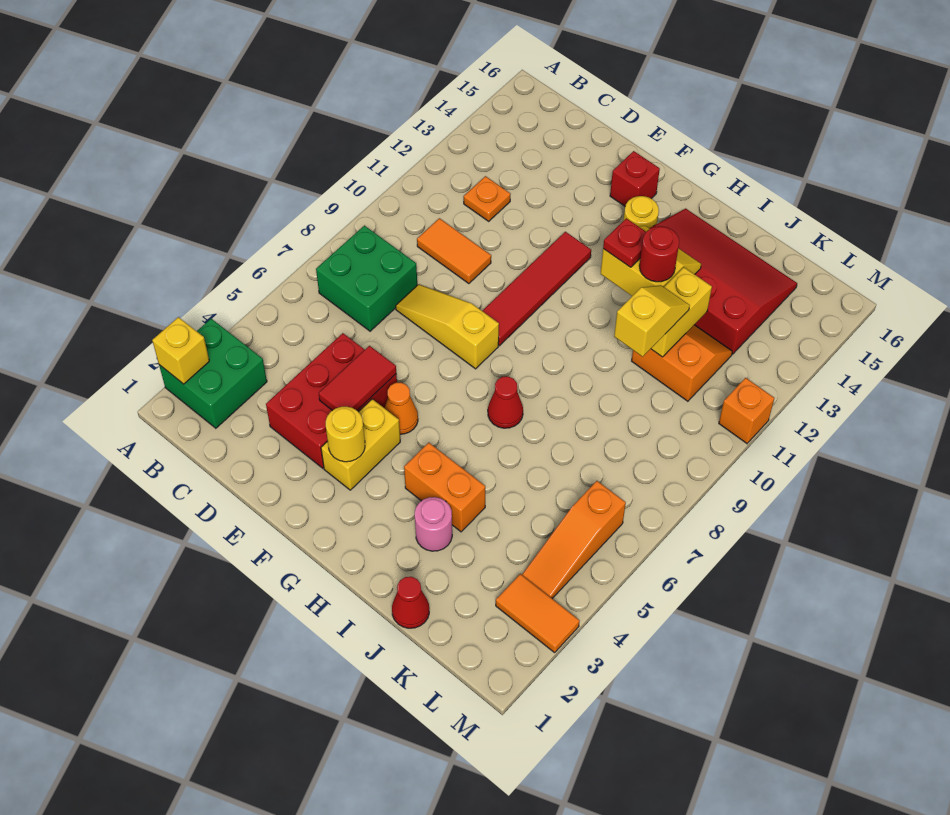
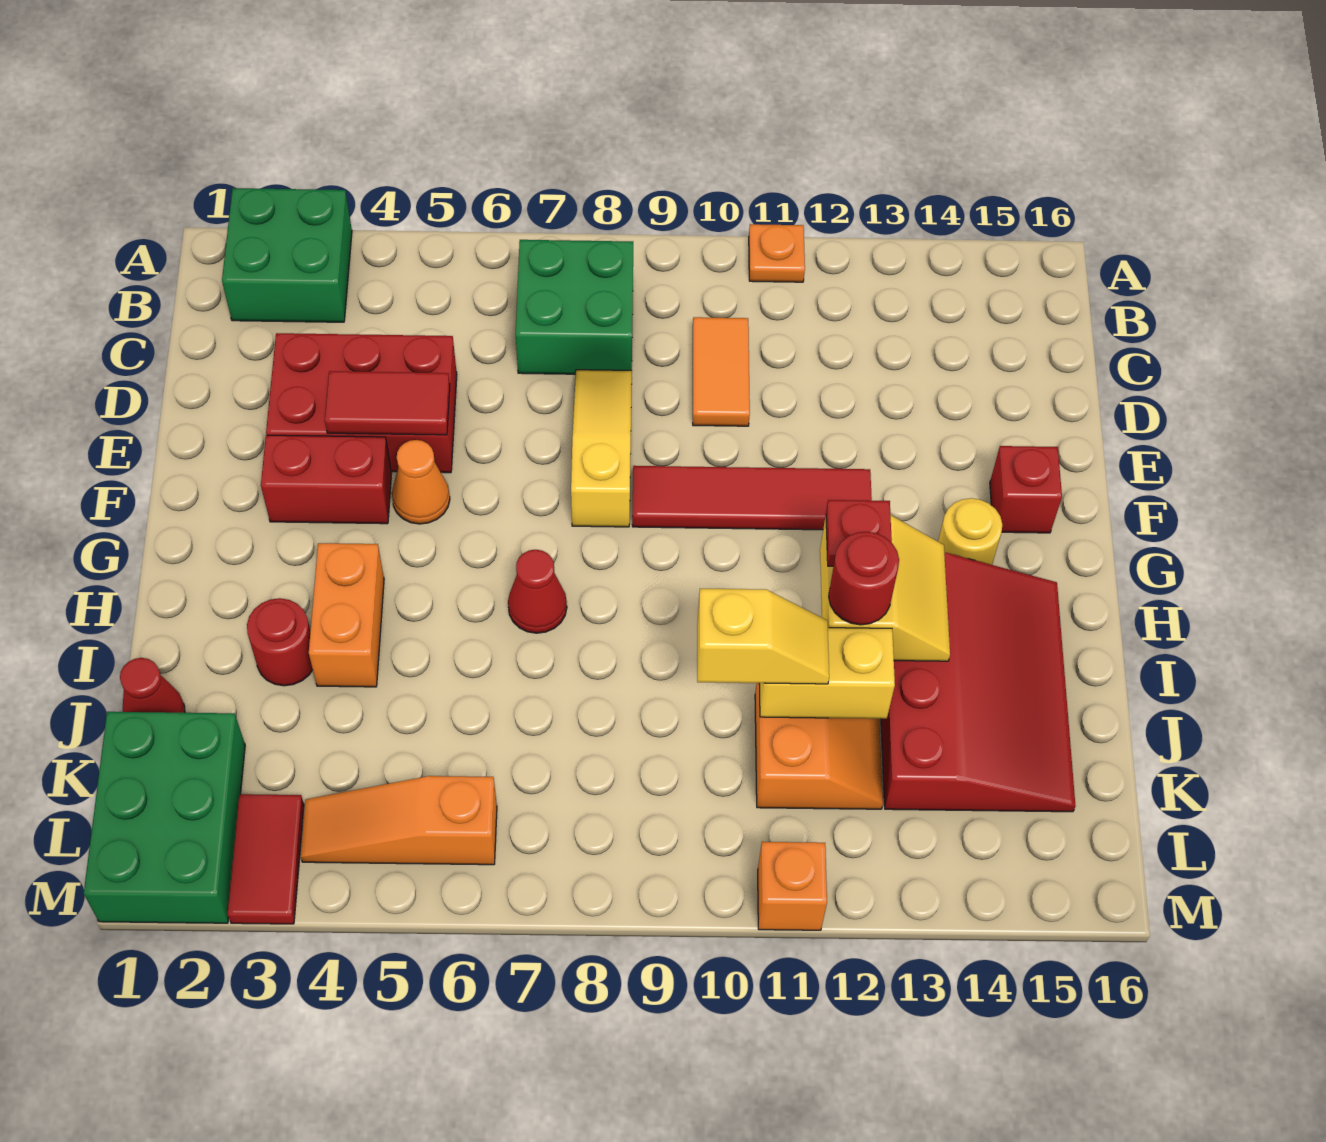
yellow brick A2 level 2 -> none
orange plate C12 level 1 -> orange plate A11 level 1
yellow brick F3:F4 level 1 -> red brick F3:F4 level 1
yellow round brick F3 level 2 -> none
pink round brick I3 level 1 -> red round brick I3 level 1
none -> green brick K1:M2 level 1
orange tile L3:M3 level 1 -> red tile L3:M3 level 1

